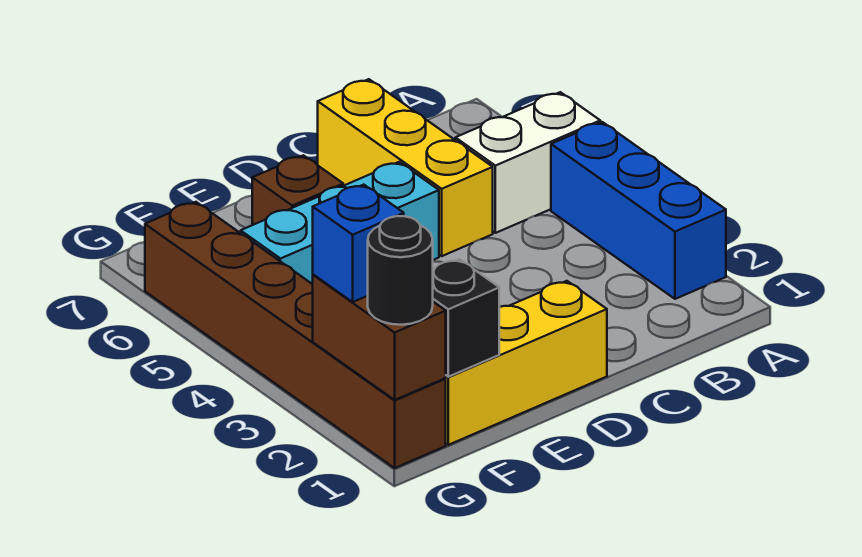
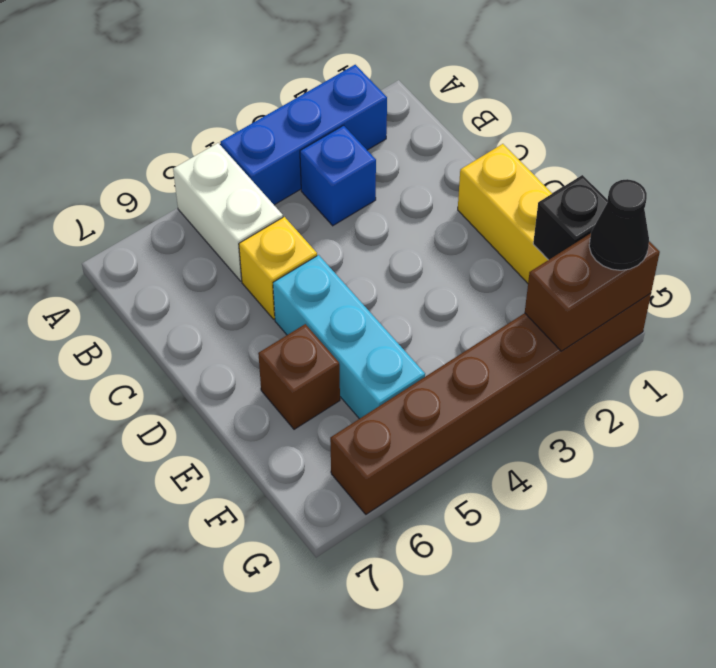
yellow brick C5:C7 level 1 -> yellow brick C5 level 1
black round brick G1 level 3 -> black cone G1 level 3
blue brick G2 level 3 -> blue brick B3 level 1

